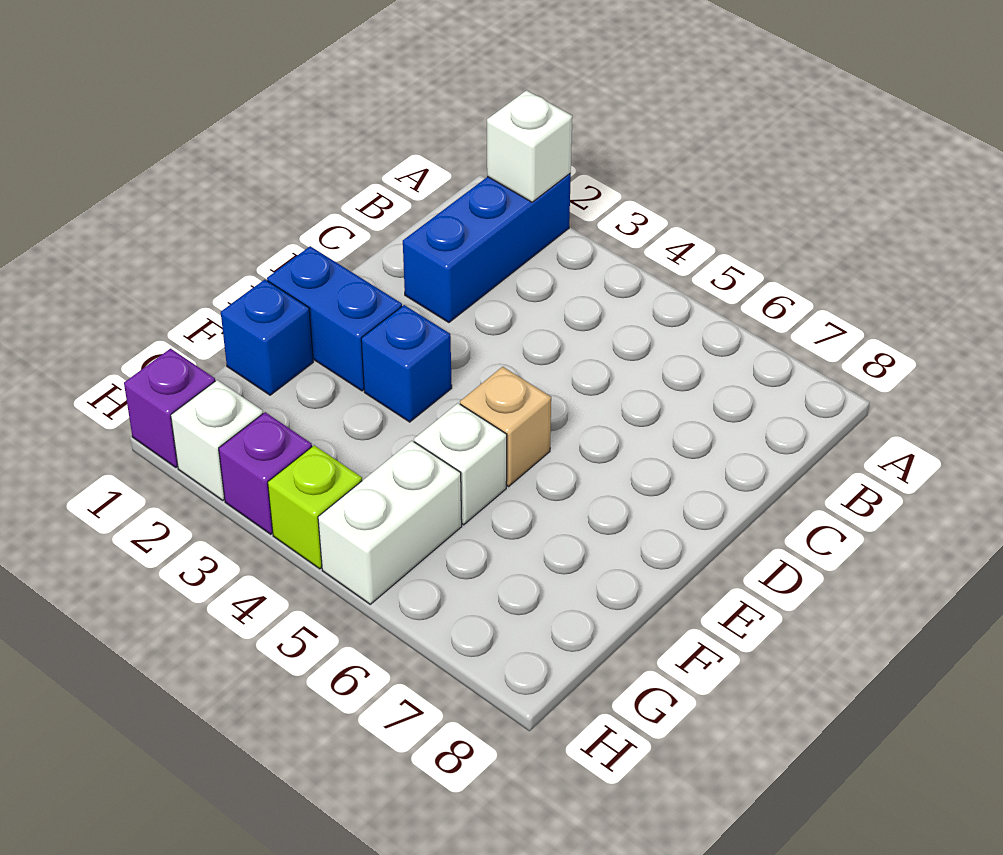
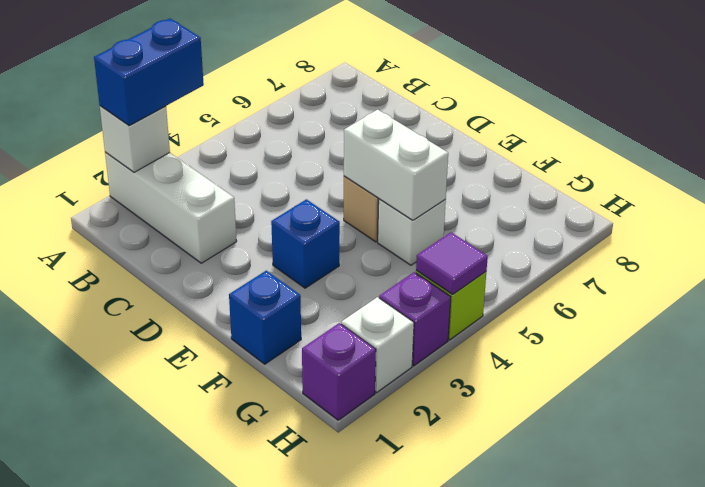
blue brick A2:C2 level 1 -> white brick A2:C2 level 1
blue brick E1:E2 level 1 -> blue brick A2:A3 level 3
white brick G5:H5 level 1 -> white brick E5:F5 level 2
none -> purple tile H4 level 2

